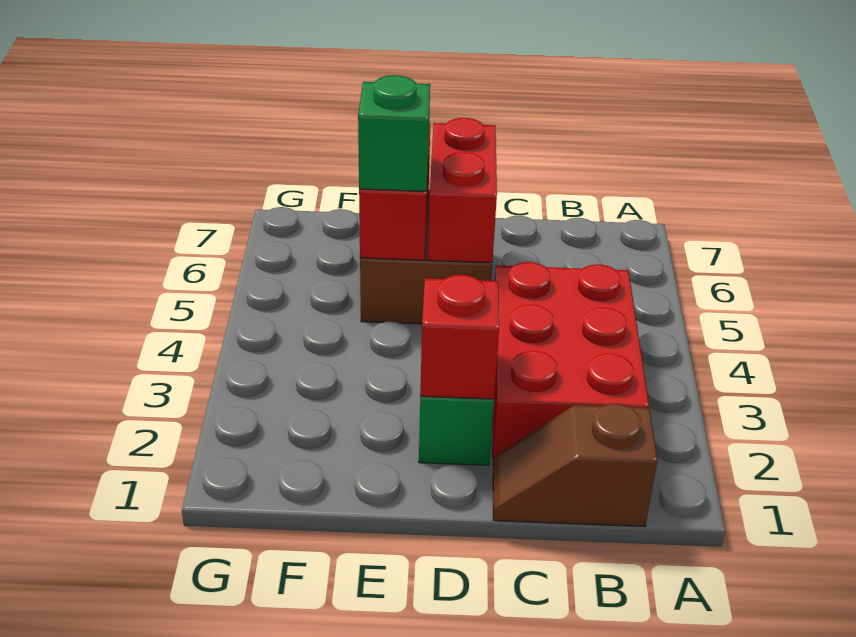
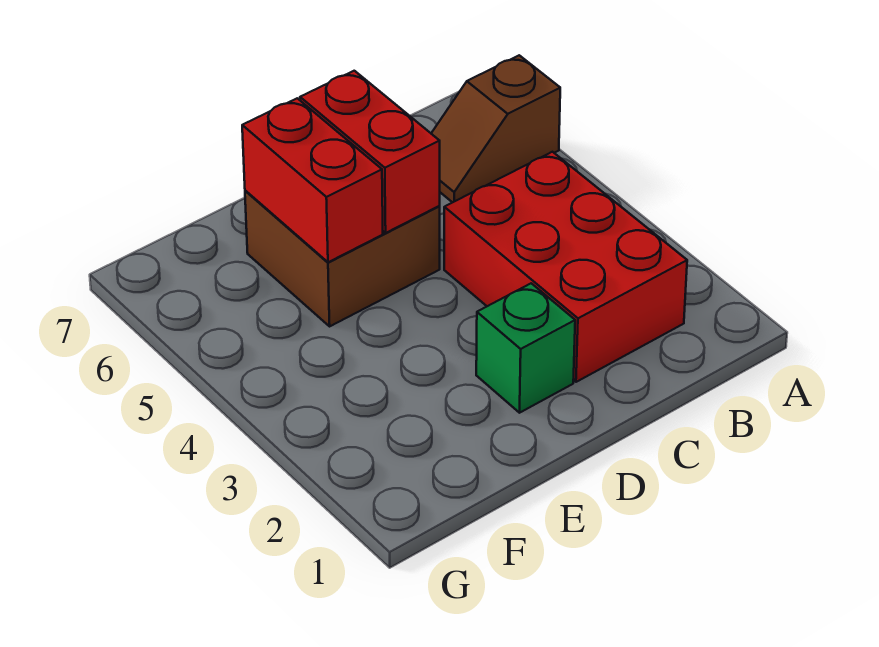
brown slope B1:C1 level 1 top B -> brown slope A6:B6 level 1 top A
red brick D2 level 2 -> none
green brick E5 level 3 -> none

